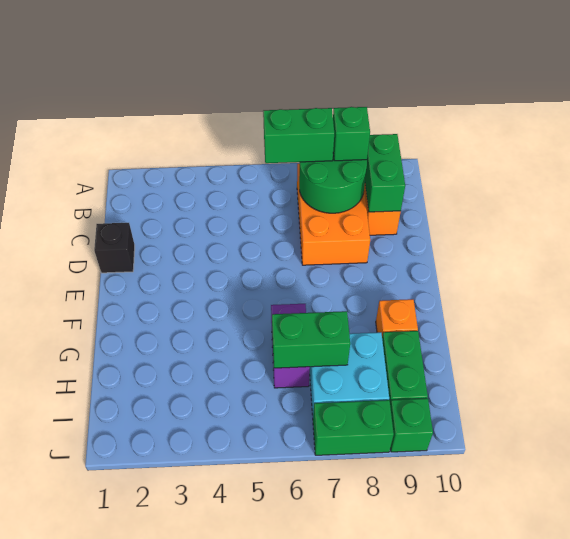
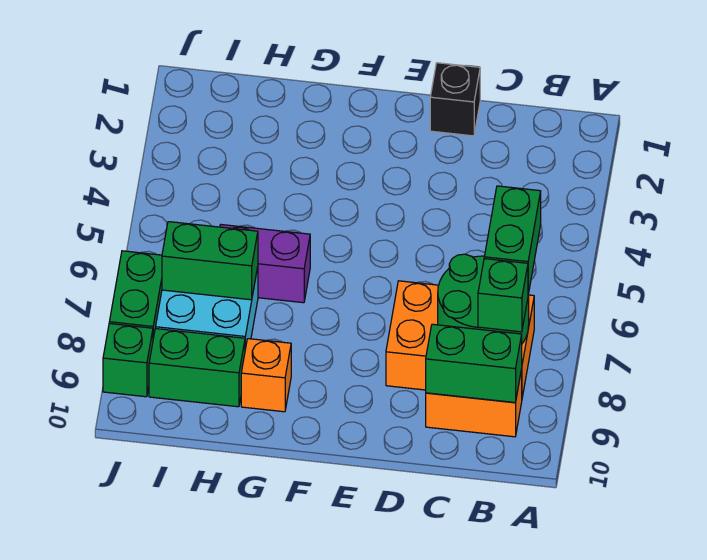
green brick H6:H7 level 2 -> green brick H7:I7 level 2

